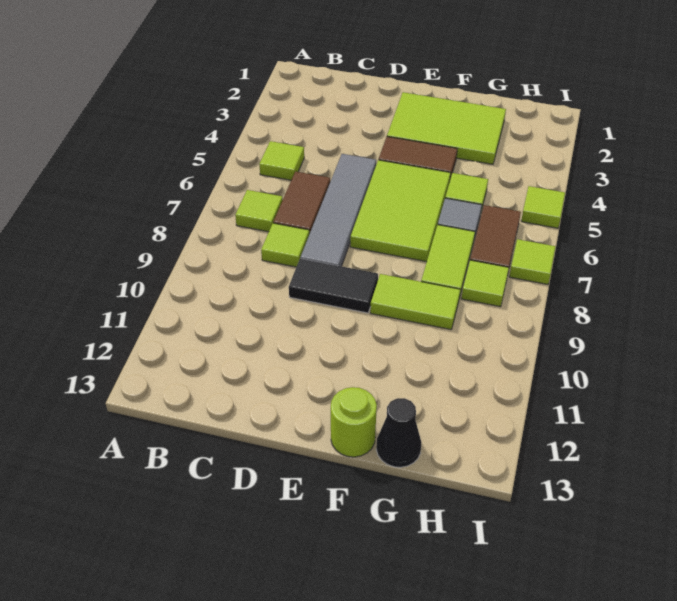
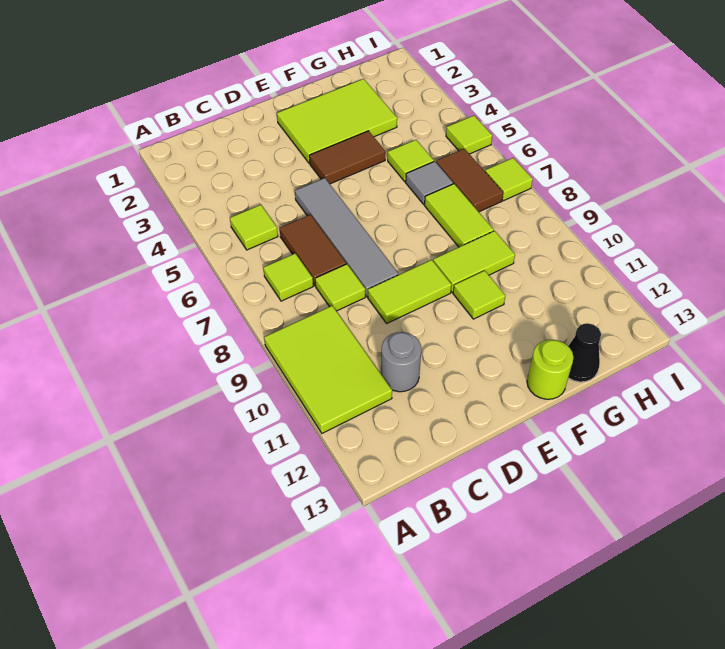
none -> grey round brick C11 level 1
black tile D9:E9 level 1 -> lime tile D9:E9 level 1
lime tile E5:F7 level 1 -> lime tile A9:B11 level 1
lime tile H8 level 1 -> lime tile F10 level 1

